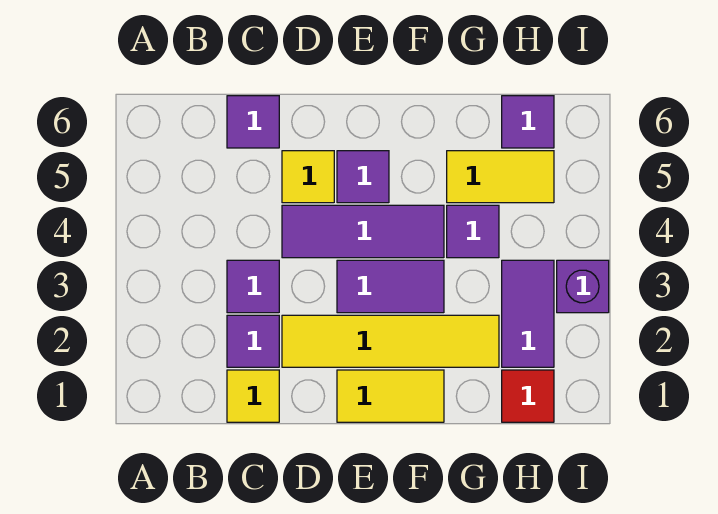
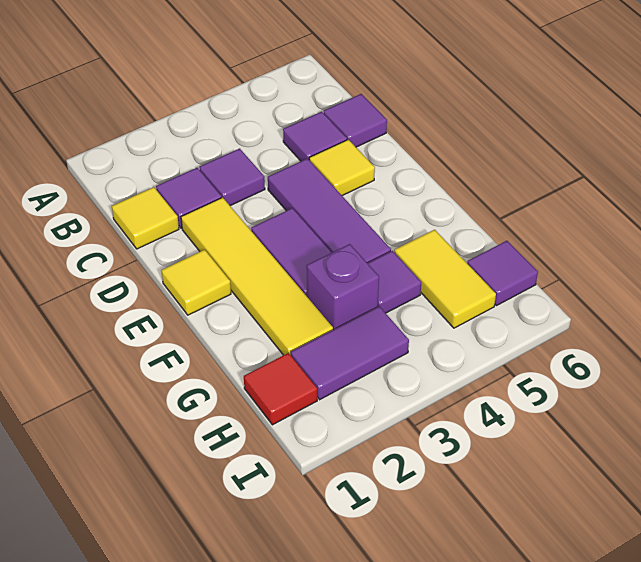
yellow tile E1:F1 level 1 -> yellow tile E1 level 1
purple tile E5 level 1 -> purple tile C5 level 1
purple brick I3 level 1 -> purple brick G3 level 1

